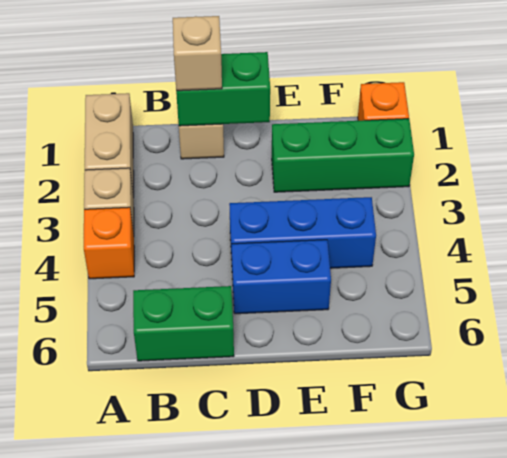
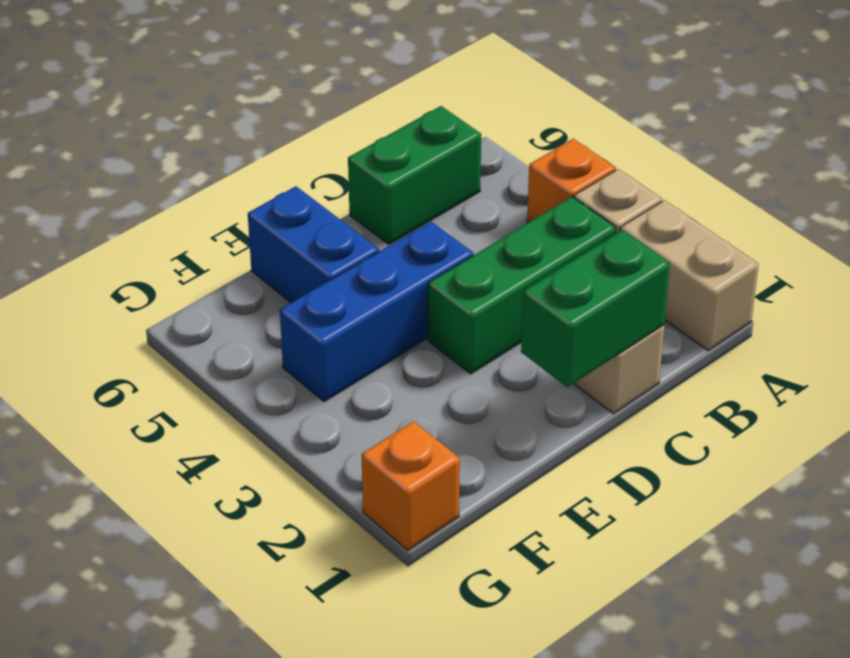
tan brick C1 level 3 -> none
blue brick D5:E5 level 1 -> blue brick E5:E6 level 1
green brick E2:G2 level 1 -> green brick B3:D3 level 1

